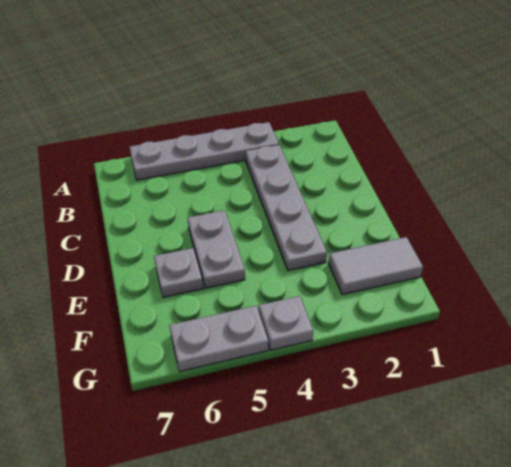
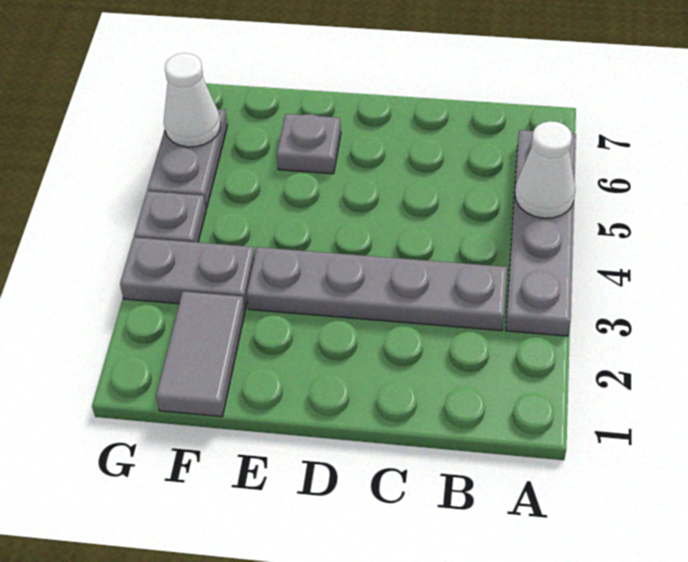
none -> white cone A5 level 2
grey plate D5:E5 level 1 -> grey plate F3:G3 level 1
none -> white cone G6 level 2

